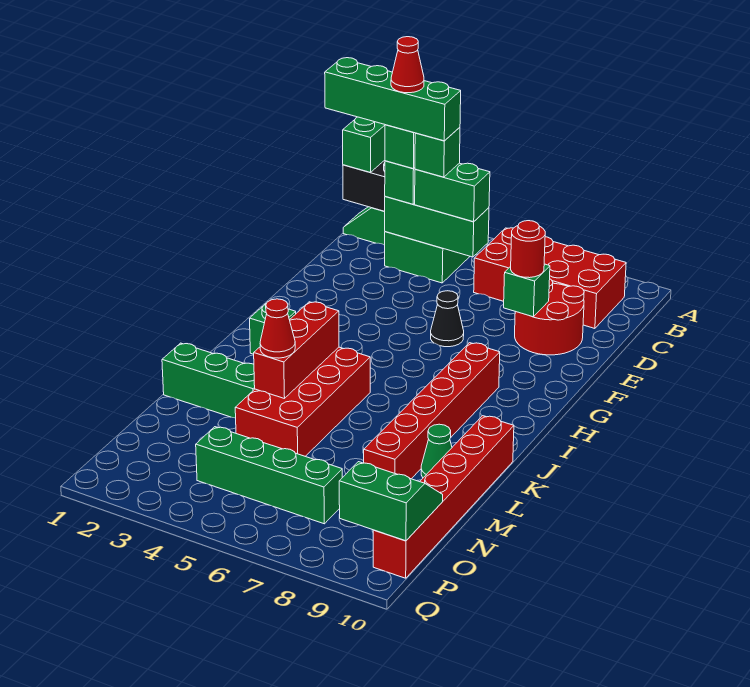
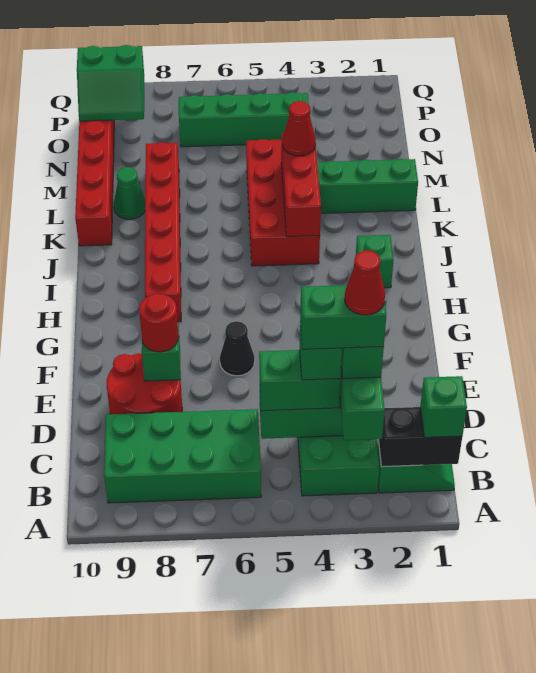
red brick B6:C9 level 1 -> green brick B6:C9 level 1
green brick C1:C4 level 5 -> green brick C3:C4 level 5

